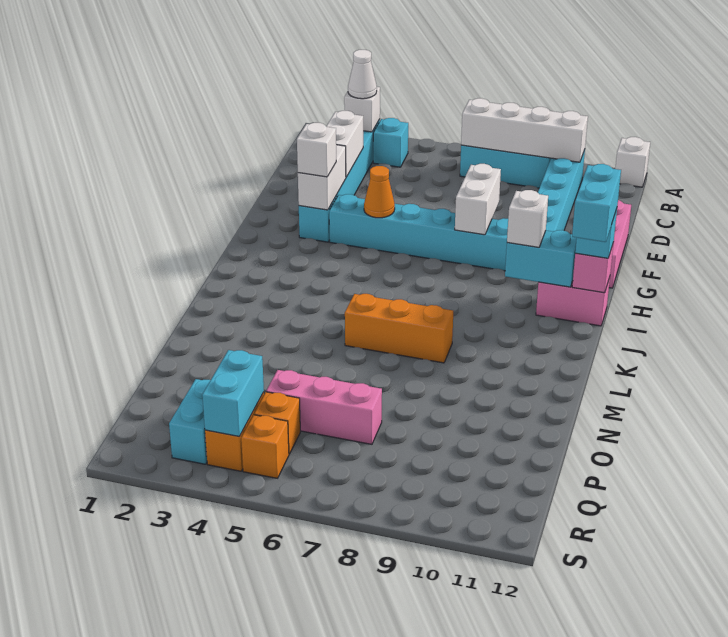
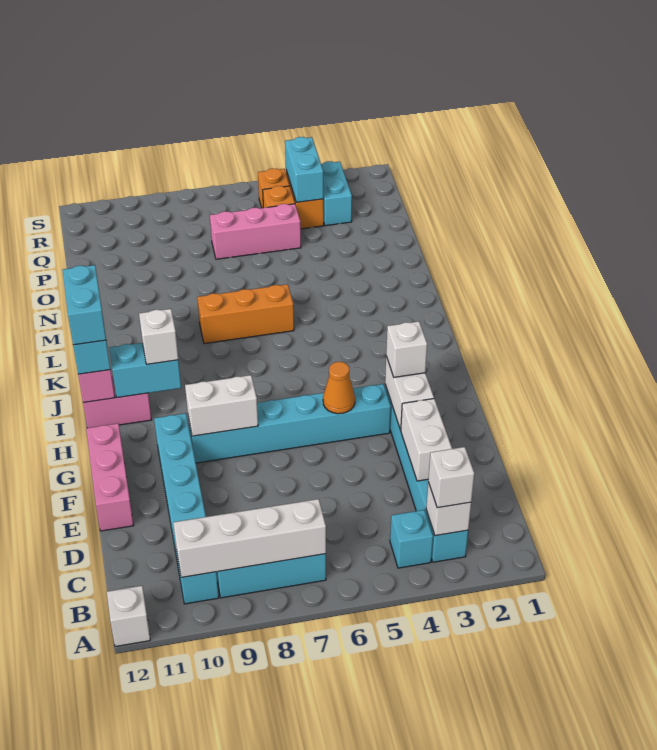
white cone B3 level 3 -> white brick B3 level 3
white brick F8:G8 level 2 -> white brick G8:G9 level 2

